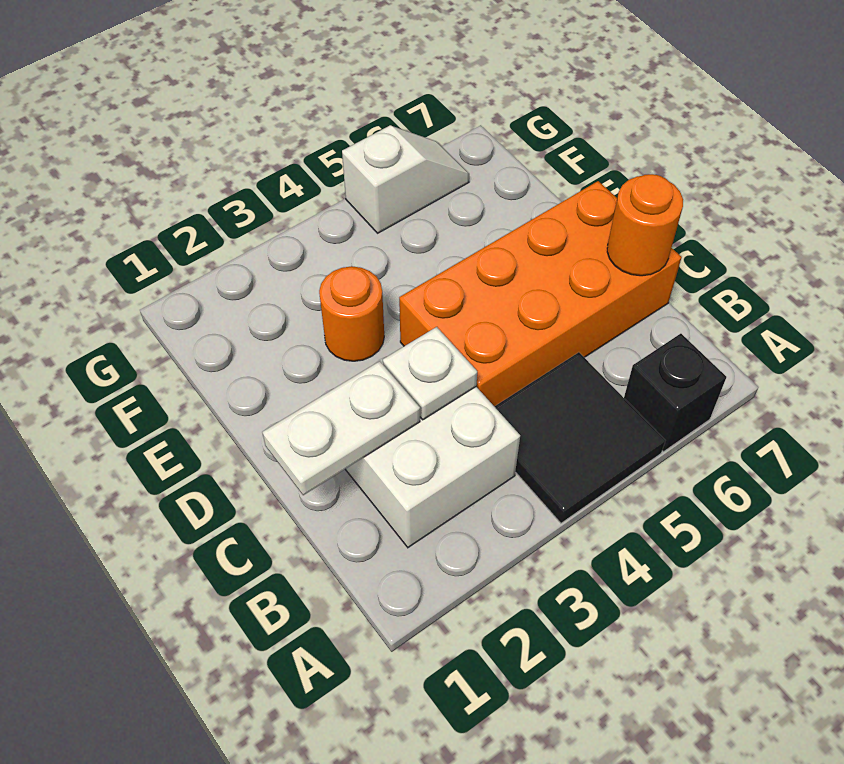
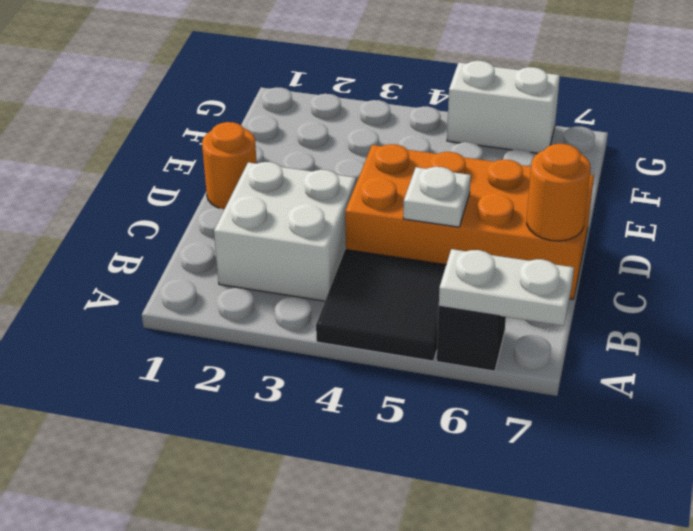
white plate C1:C2 level 2 -> white plate A6:A7 level 2
white plate C3 level 2 -> white plate C5 level 2
orange round brick E3 level 1 -> orange round brick D1 level 1
white slope G5:G6 level 1 top 5 -> white brick G5:G6 level 1

